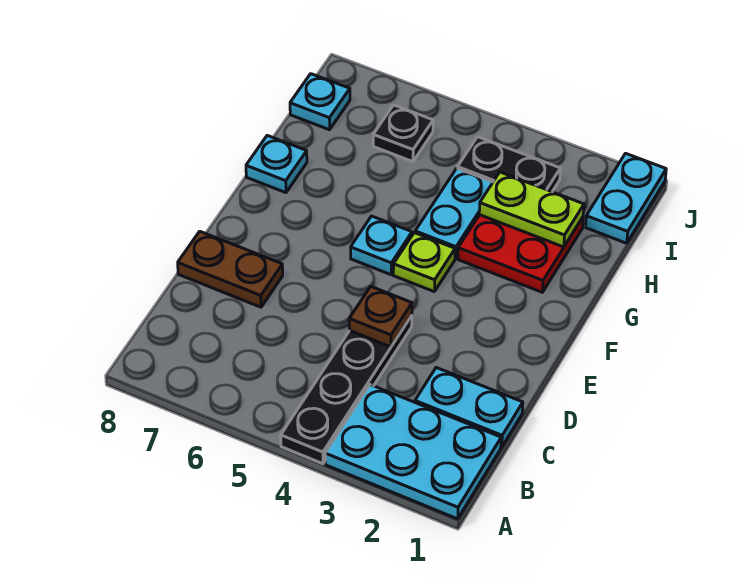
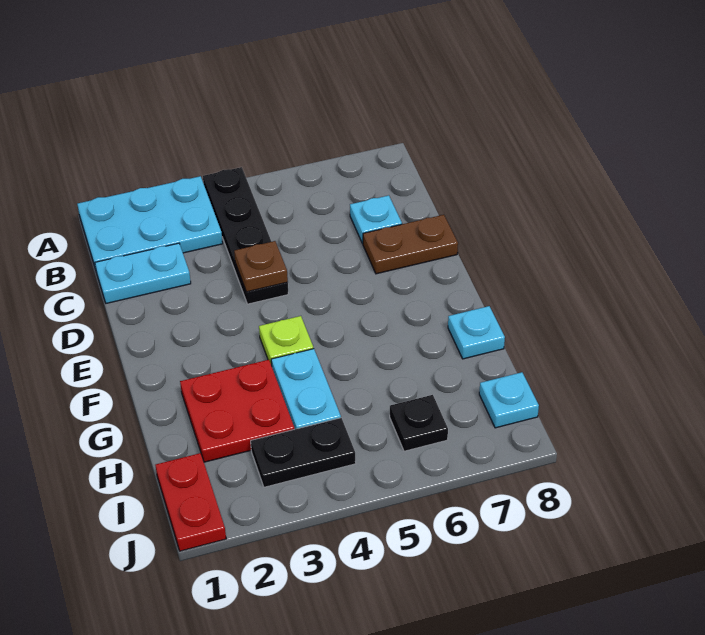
cyan plate F5 level 1 -> cyan plate C7 level 1
lime plate H2:H3 level 2 -> none
cyan plate I1:J1 level 1 -> red plate I1:J1 level 1

